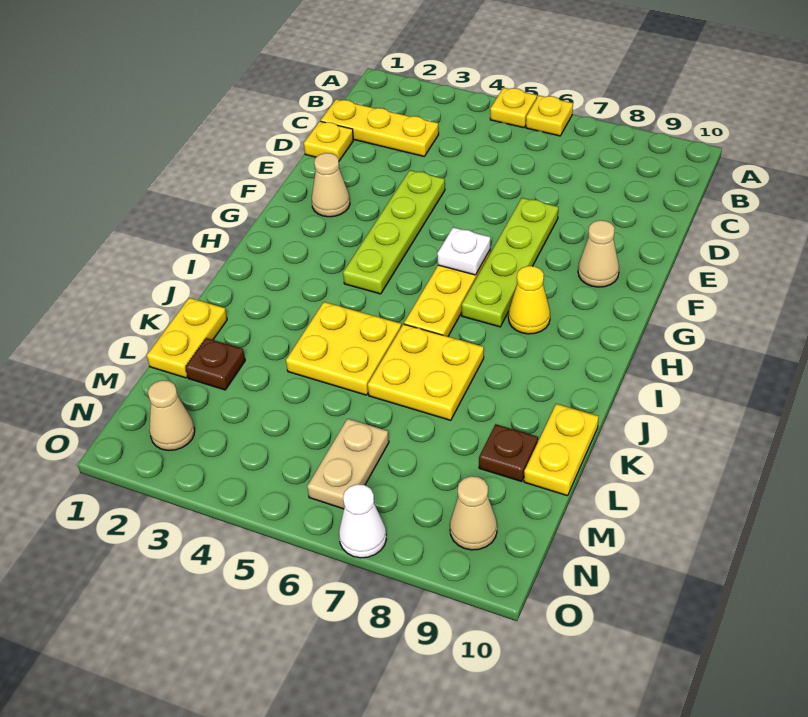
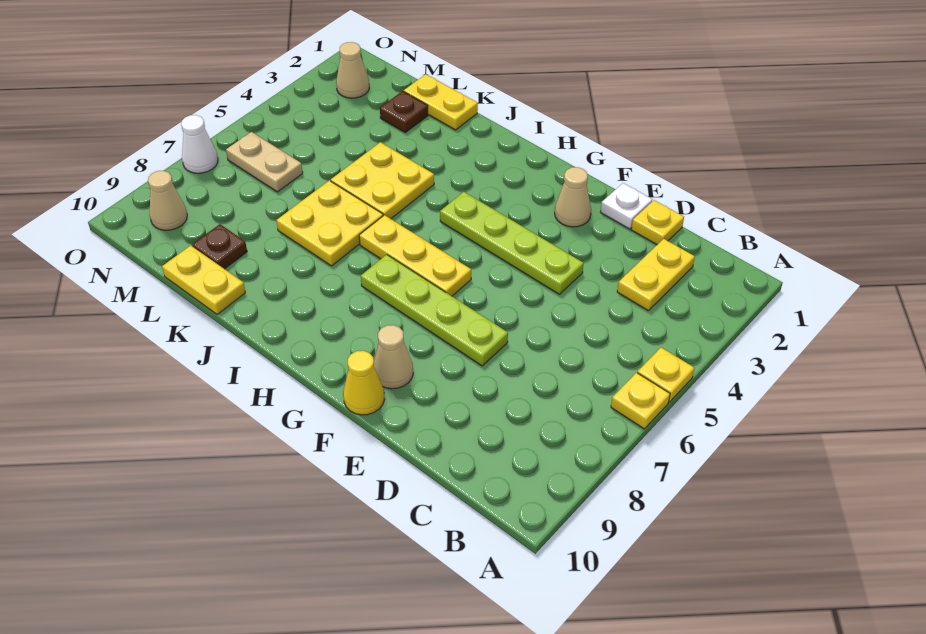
yellow plate C1:C3 level 1 -> yellow plate C2:C3 level 1
white plate G6 level 2 -> white plate E1 level 1
yellow cone H8 level 1 -> yellow cone F10 level 1

